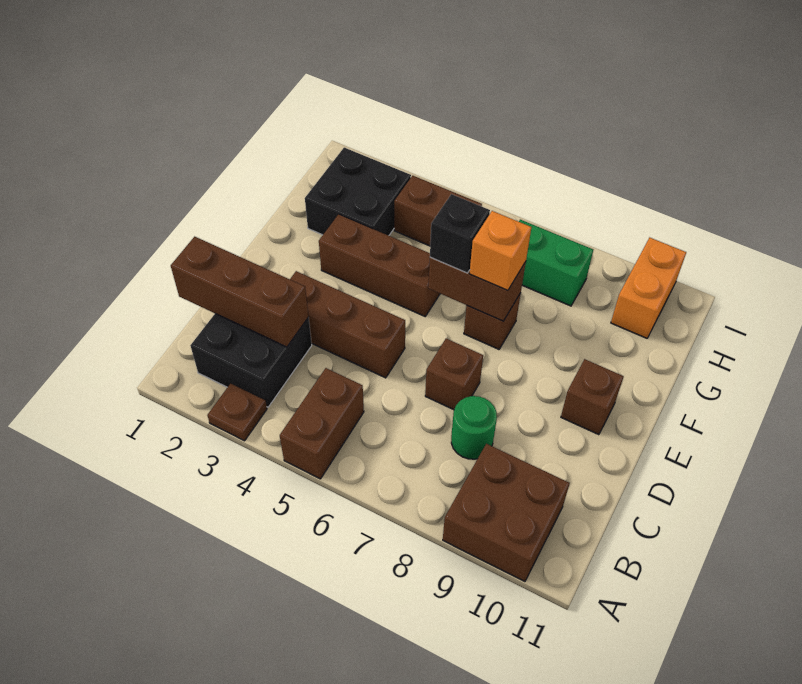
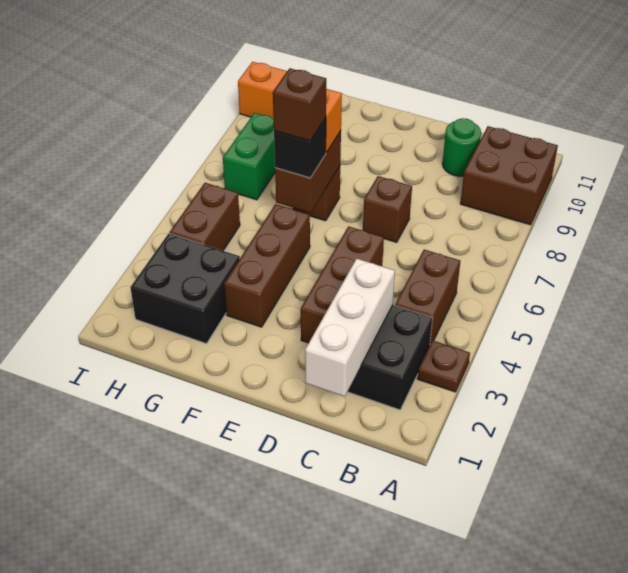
brown brick A5:B5 level 1 -> brown brick B4:B5 level 1
brown brick C1:C3 level 2 -> white brick C1:C3 level 2
green round brick C8 level 1 -> green round brick C10 level 1
brown brick E10 level 1 -> brown brick F6 level 4

